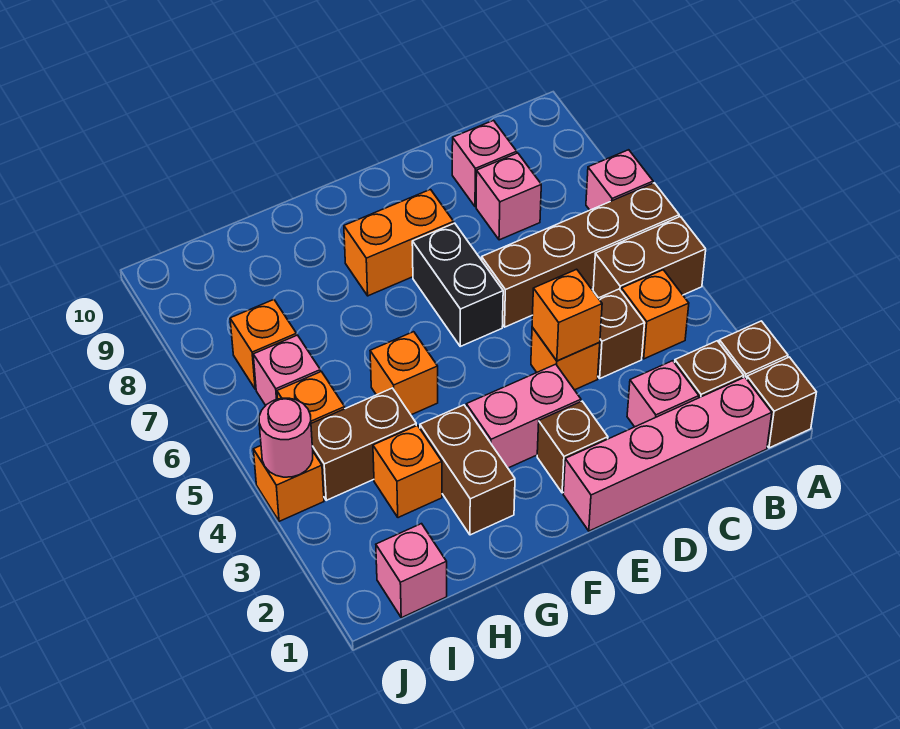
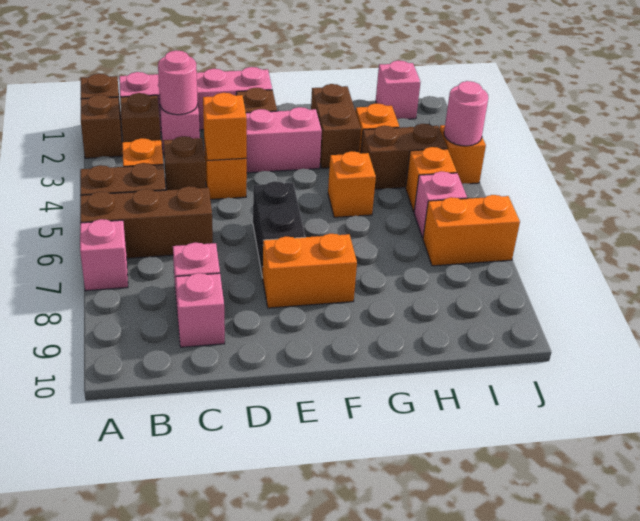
brown brick A6:D6 level 1 -> brown brick A6:C6 level 1
none -> pink round brick C2 level 2
orange brick I7 level 1 -> orange brick I7:J7 level 1

